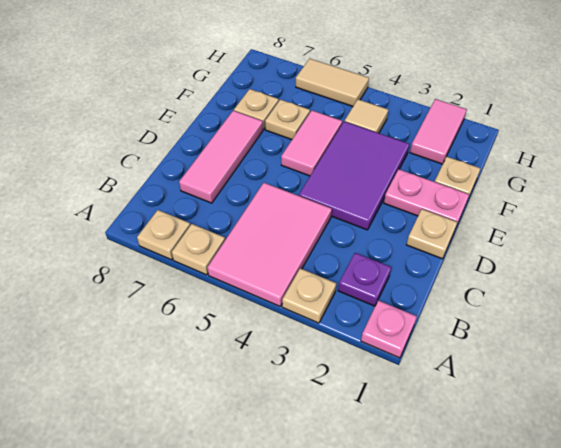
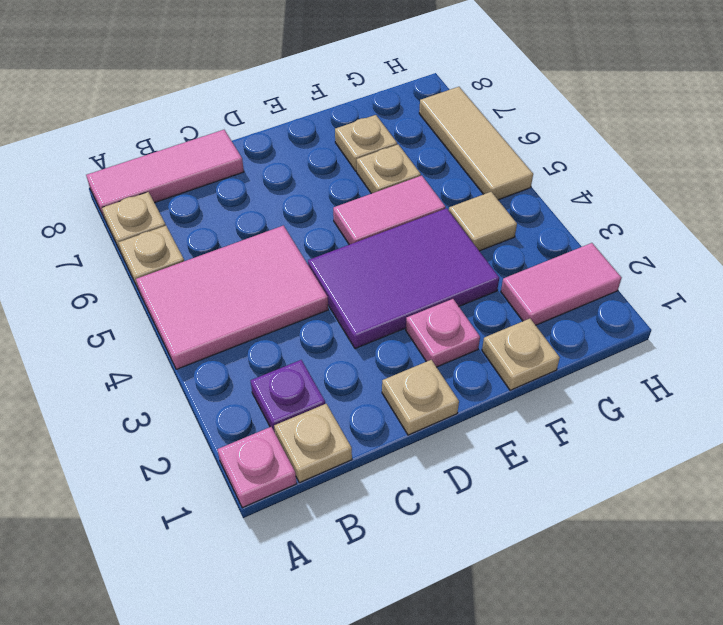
tan plate A3 level 1 -> tan plate B1 level 1
pink tile C7:E7 level 1 -> pink tile A8:C8 level 1
pink plate E1:E2 level 1 -> pink plate E2 level 1
tan tile H5:H6 level 1 -> tan tile H5:H7 level 1

